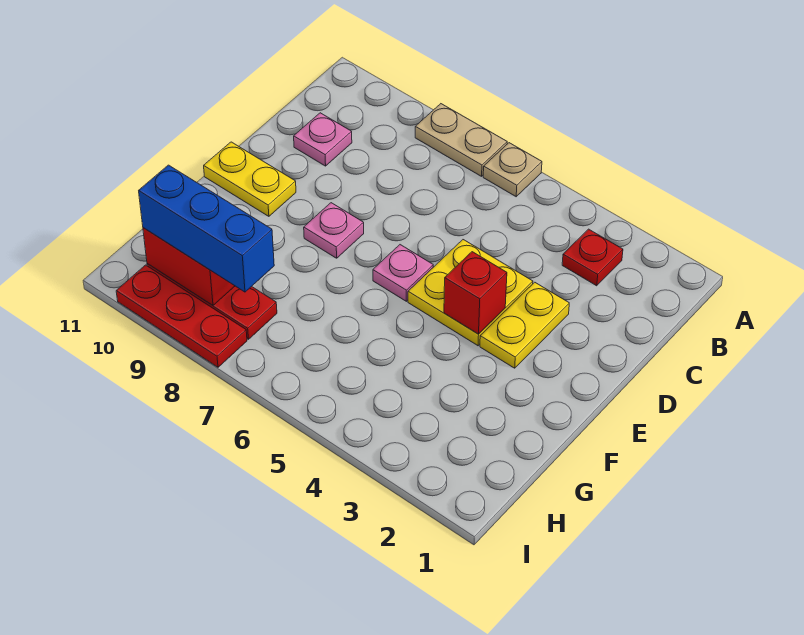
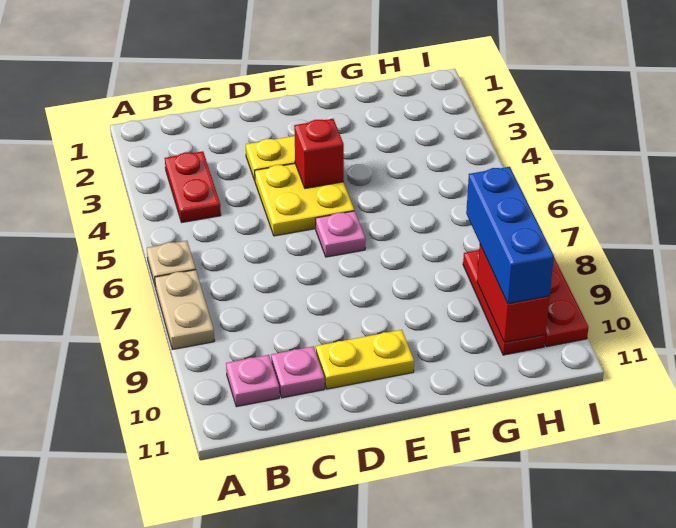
red plate B3 level 1 -> red plate B3:B4 level 1
pink plate E8 level 1 -> pink plate B10 level 1
yellow plate E10:E11 level 1 -> yellow plate D10:E10 level 1

